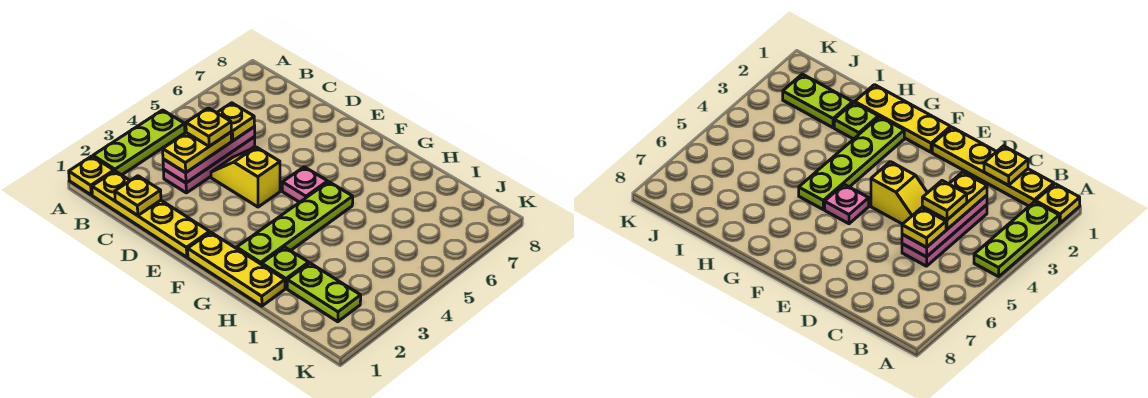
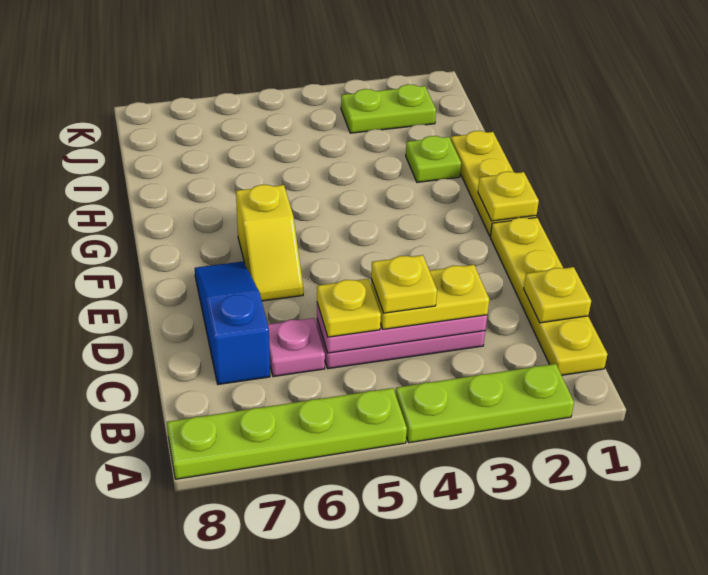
yellow plate A1 level 1 -> yellow plate F1 level 2
none -> blue slope C7:E7 level 1 top C
yellow slope D4:E4 level 1 top E -> yellow slope E6:F6 level 1 top F
pink plate F5 level 1 -> pink plate C6 level 1
lime plate G2:G5 level 1 -> lime plate A5:A8 level 1
lime plate I2:J2 level 1 -> lime plate J2:J3 level 1

